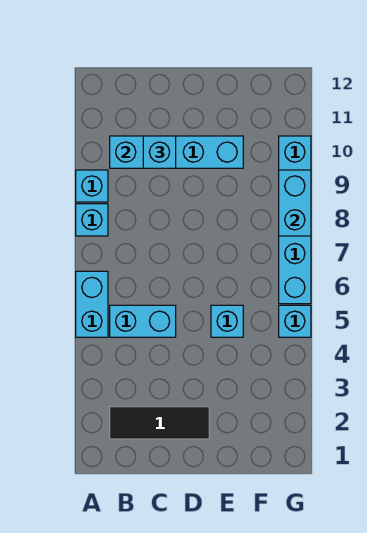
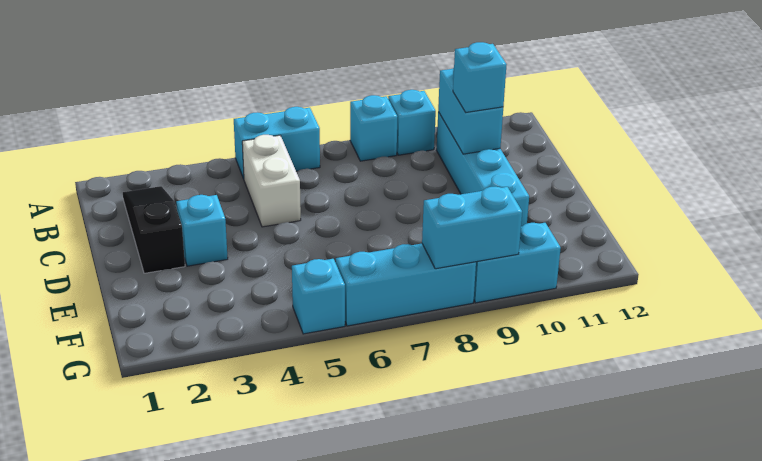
black tile B2:D2 level 1 -> black slope B2:D2 level 1 top D
cyan brick B5:C5 level 1 -> white brick B5:C5 level 1
cyan brick E5 level 1 -> cyan brick D3 level 1

